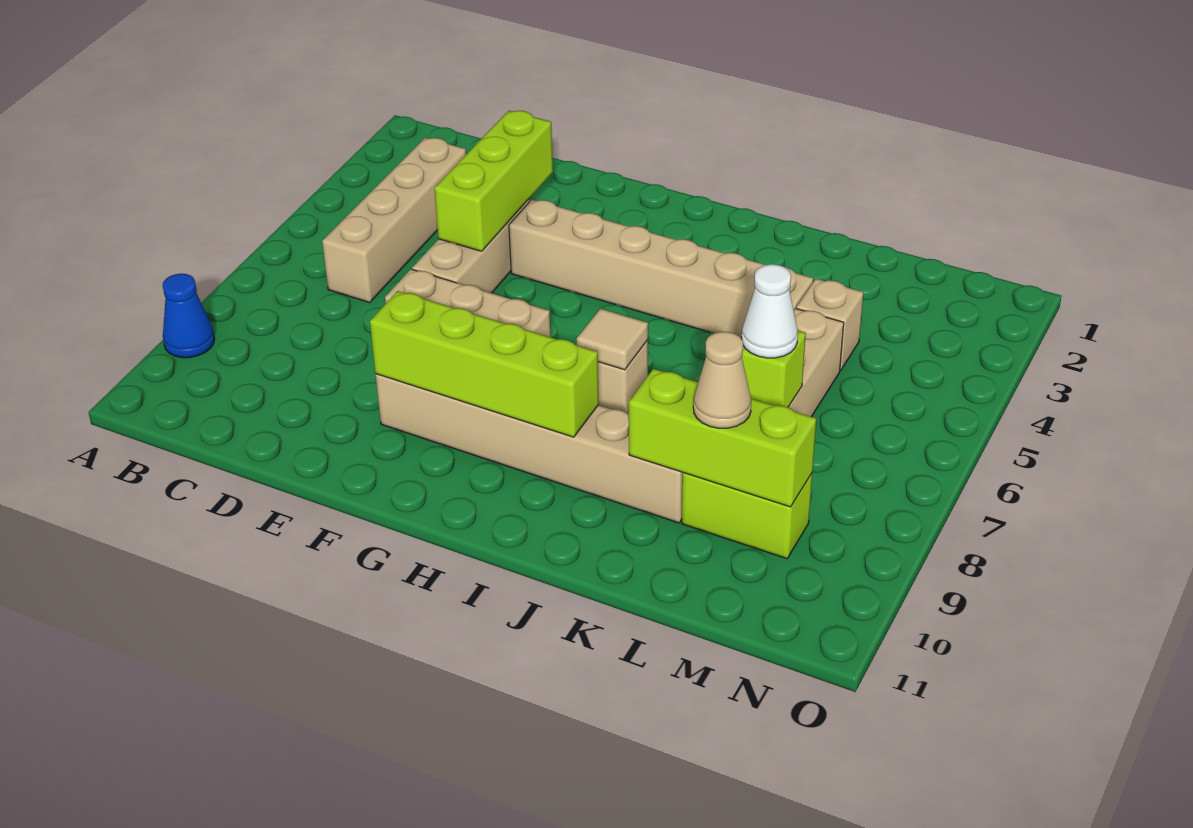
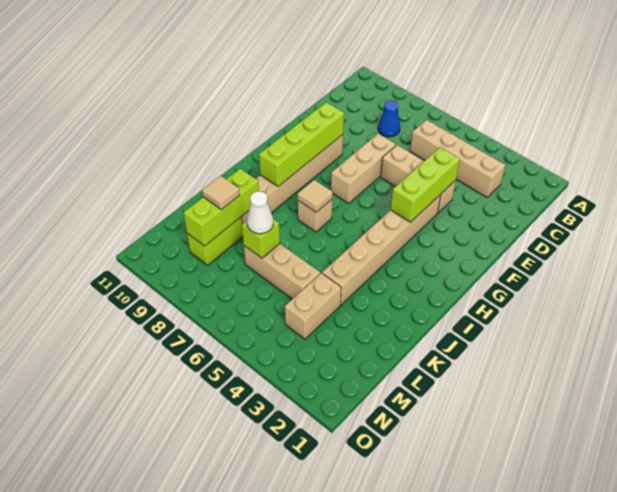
blue cone A9 level 1 -> blue cone C8 level 1
lime brick E3:E5 level 2 -> lime brick E4:G4 level 2
tan brick L4 level 1 -> tan brick L4:M4 level 1
tan cone L9 level 3 -> tan tile L9 level 3

